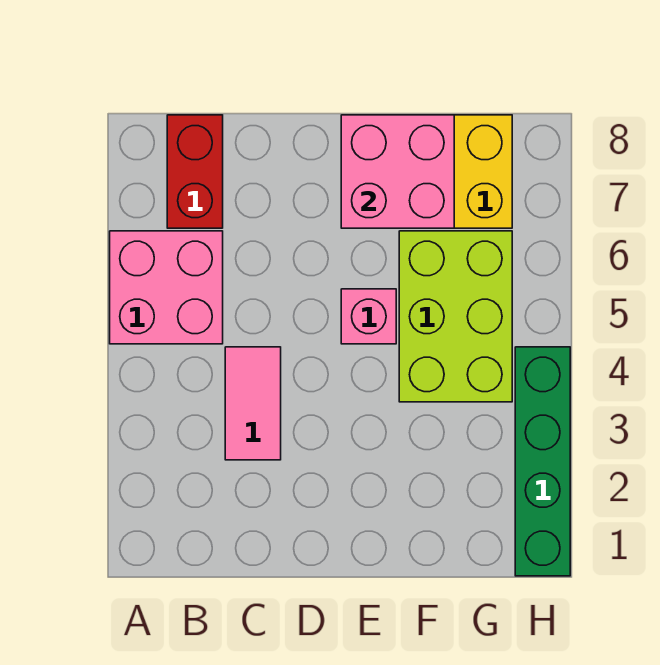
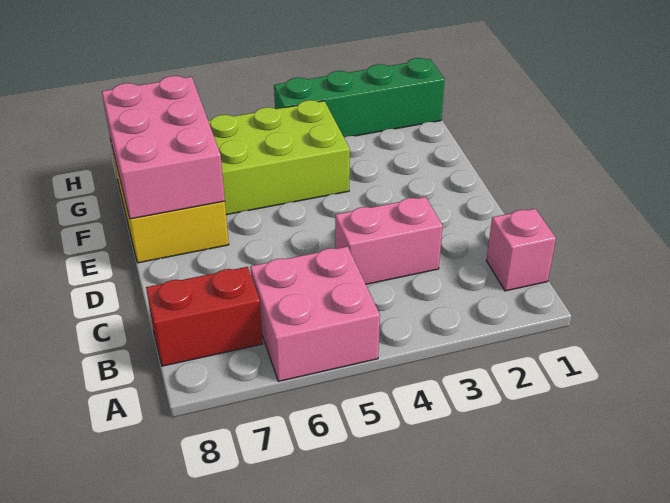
pink tile C3:C4 level 1 -> pink brick C3:C4 level 1
pink brick E5 level 1 -> pink brick B1 level 1
pink brick E7:F8 level 2 -> pink brick E7:G8 level 2

